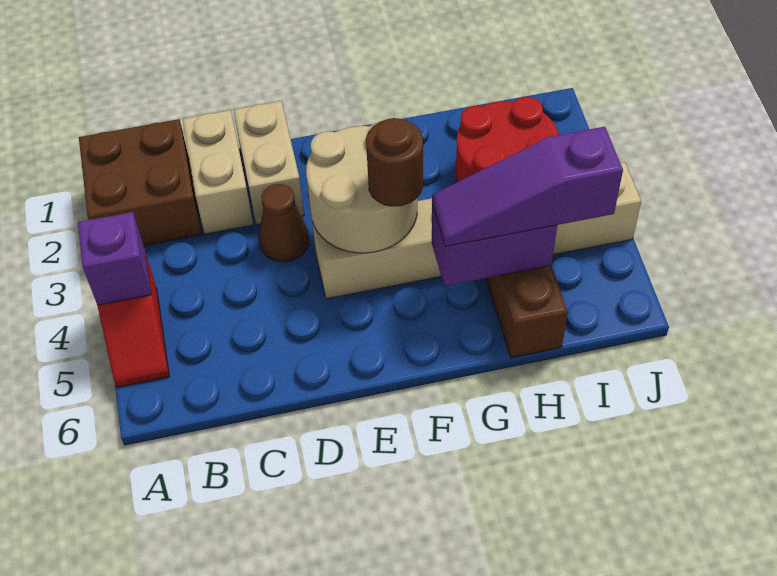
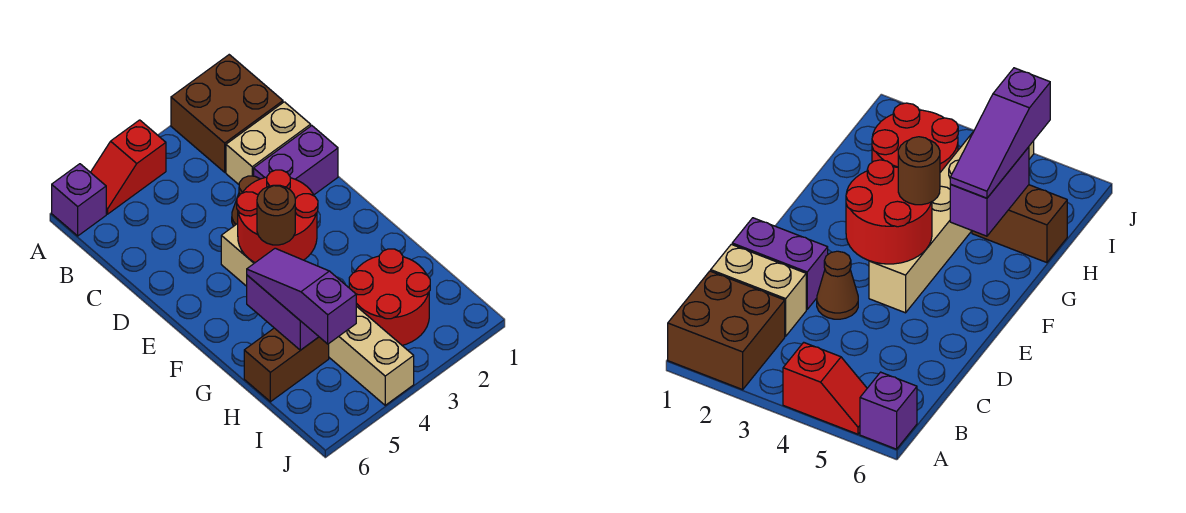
purple brick A4 level 2 -> purple brick A6 level 1
tan brick D1:D2 level 1 -> purple brick D1:D2 level 1
tan round brick E3:F4 level 2 -> red round brick E3:F4 level 2

